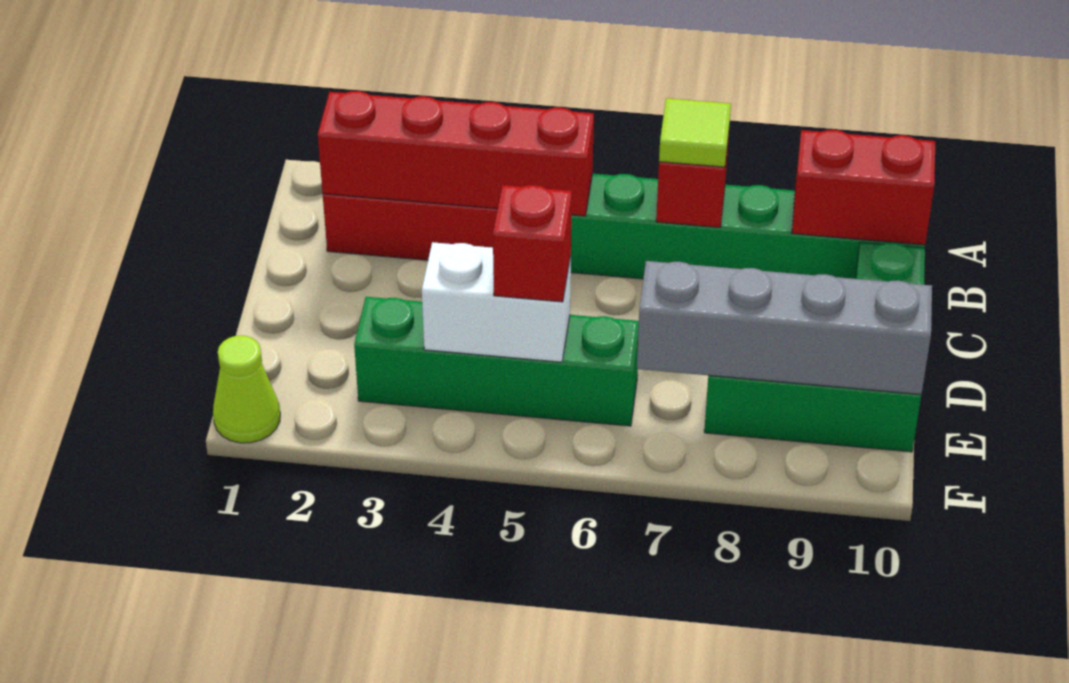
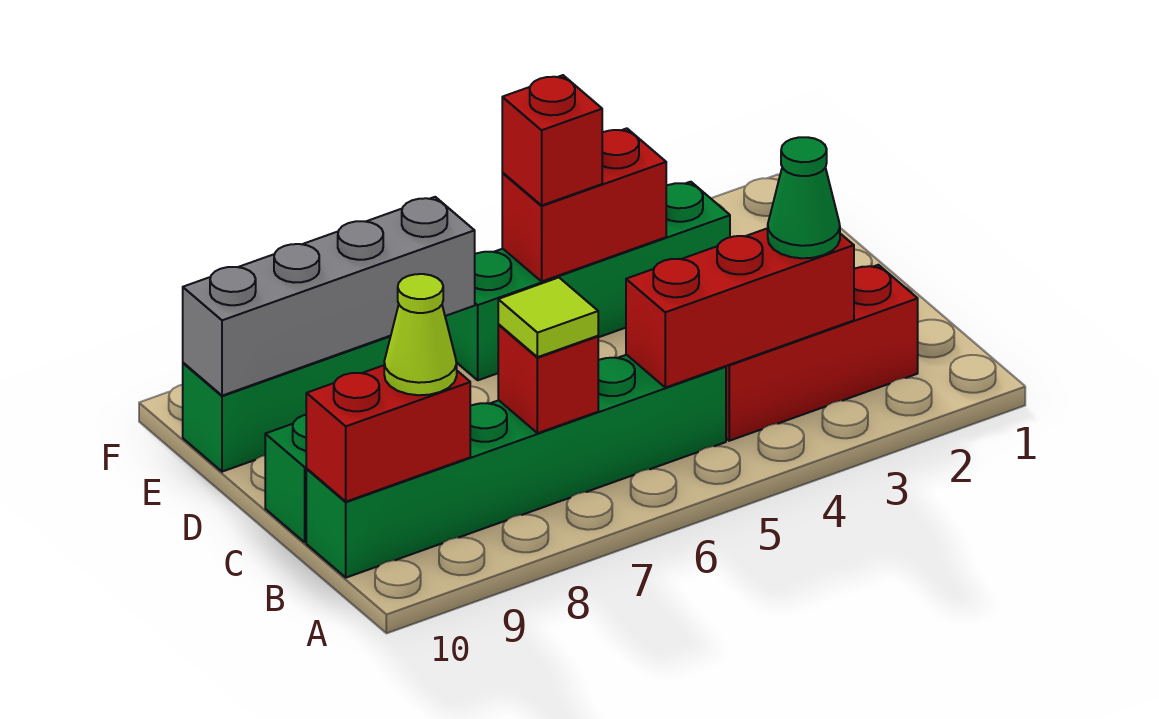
red brick B2:B5 level 2 -> red brick B3:B5 level 2
none -> green cone B3 level 3
white brick E4:E5 level 2 -> red brick E4:E5 level 2
lime cone F1 level 1 -> lime cone B9 level 3

